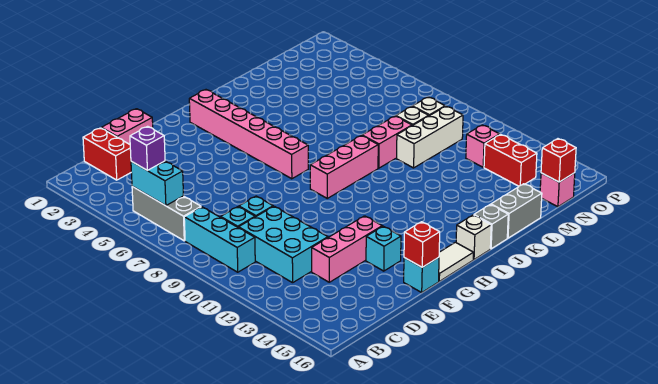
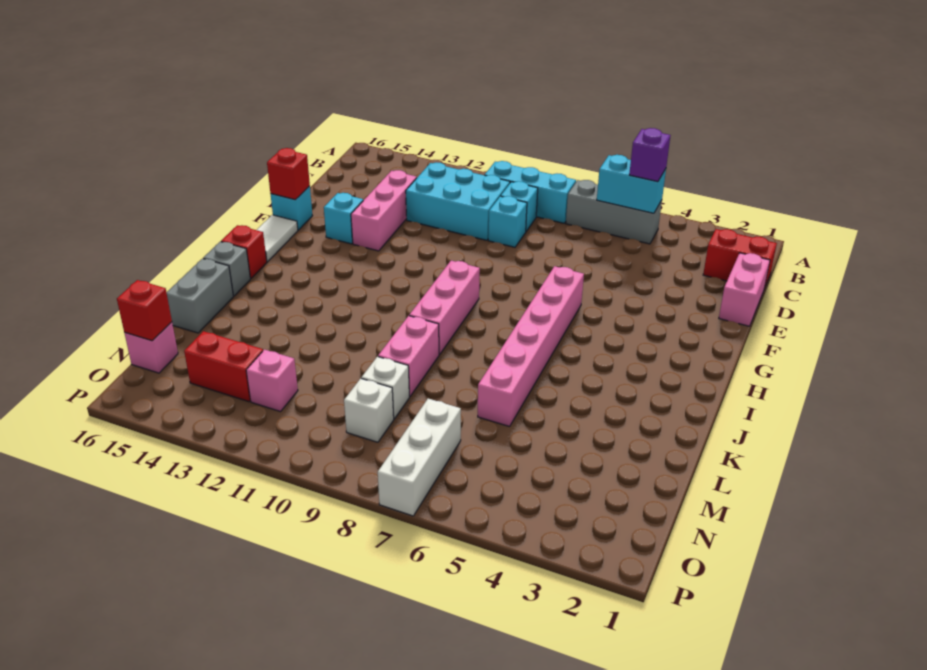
pink brick H2:H7 level 1 -> pink brick G6:L6 level 1
white brick I16 level 1 -> red brick I16 level 1
white brick L10:N10 level 1 -> white brick N7:P7 level 1

